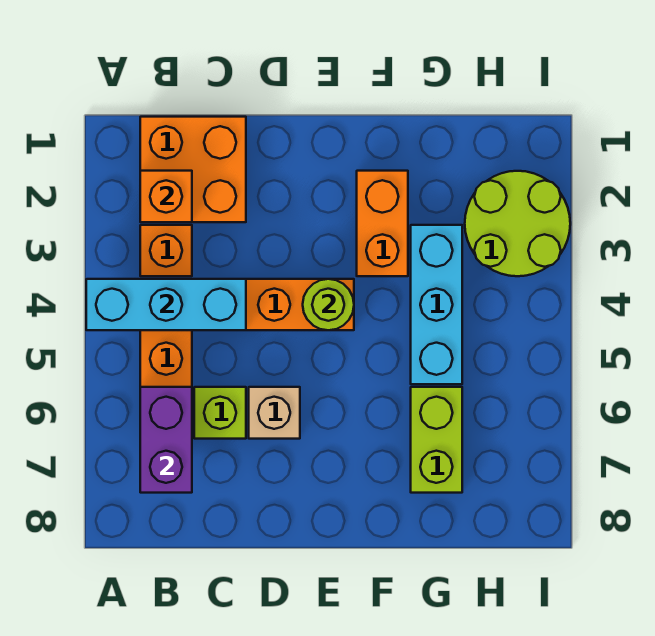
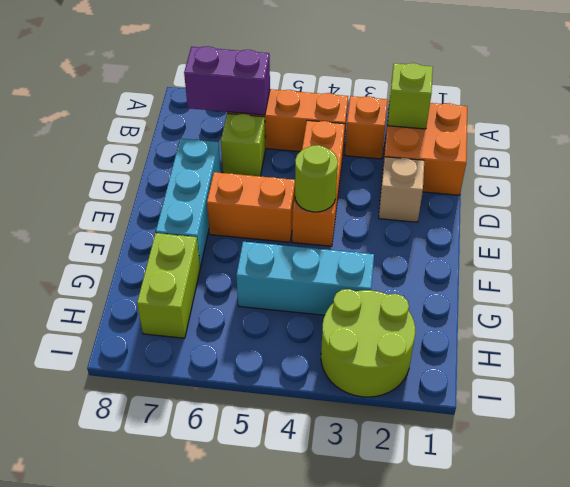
cyan brick A4:C4 level 2 -> cyan brick D7:F7 level 1
orange brick B2 level 2 -> lime brick B2 level 2
tan brick D6 level 1 -> tan brick D2 level 1
orange brick F2:F3 level 1 -> orange brick E5:E6 level 1
lime brick G6:G7 level 1 -> lime brick G7:H7 level 1

